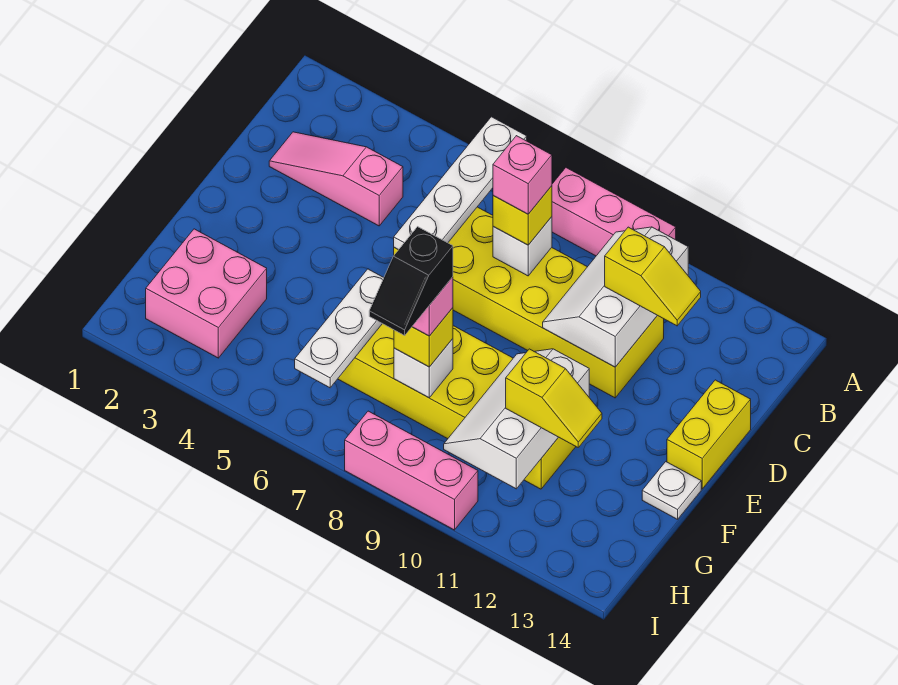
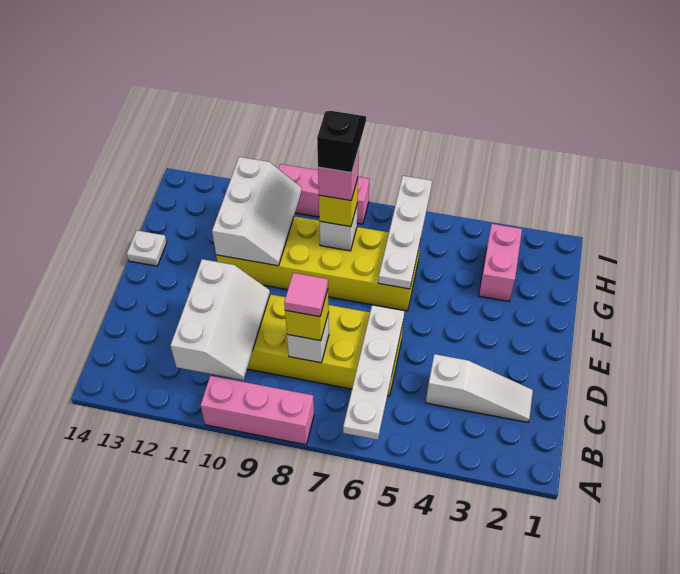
pink slope C2:C4 level 1 top 4 -> white slope C2:C4 level 1 top 4
pink brick C8 level 4 -> pink tile C8 level 4
yellow slope C11:C12 level 3 top 11 -> none
yellow brick D14:E14 level 1 -> none
white plate F6:H6 level 2 -> white plate F6:I6 level 2
pink brick G2:H3 level 1 -> pink brick G3:H3 level 1
yellow slope G11:G12 level 3 top 11 -> none

